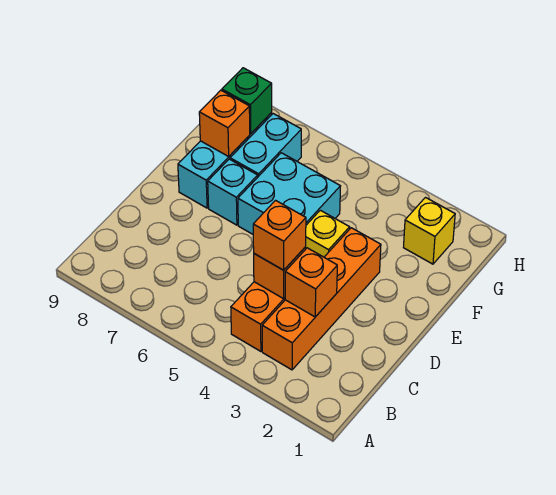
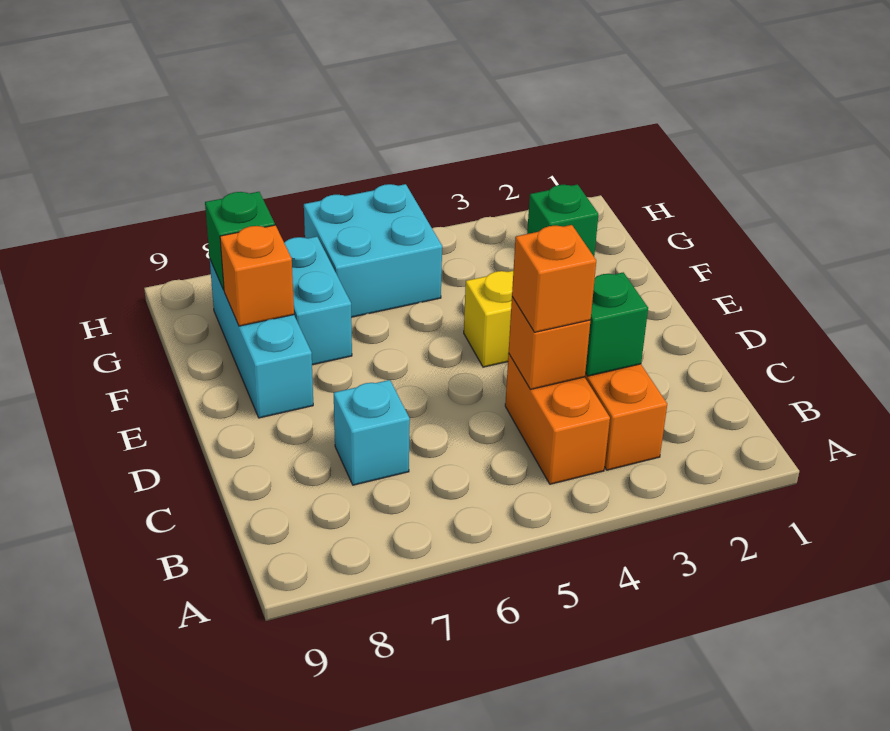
orange brick C3 level 2 -> green brick C3 level 2
cyan brick E5:F6 level 1 -> cyan brick G5:H6 level 1
cyan brick E7 level 1 -> cyan brick C7 level 1
yellow brick G2 level 1 -> green brick G2 level 1

